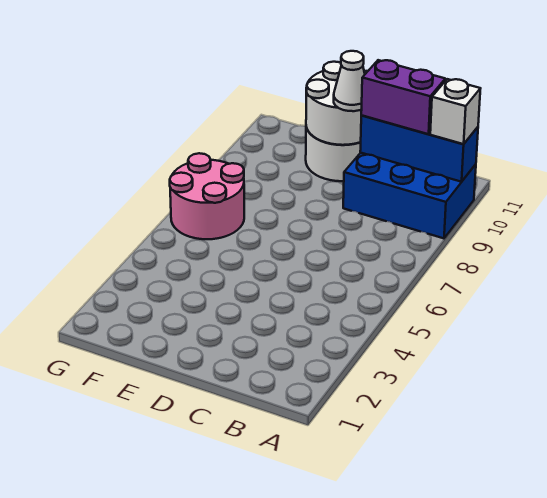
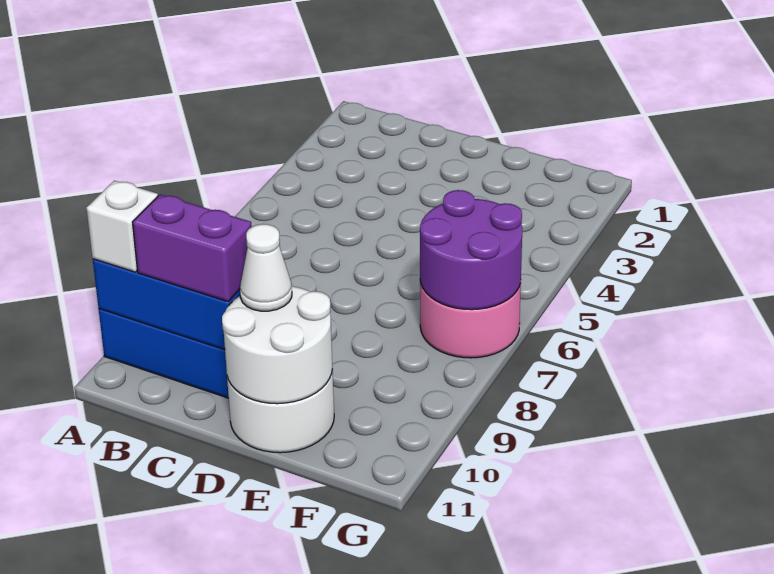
none -> purple round brick F6:G7 level 2

